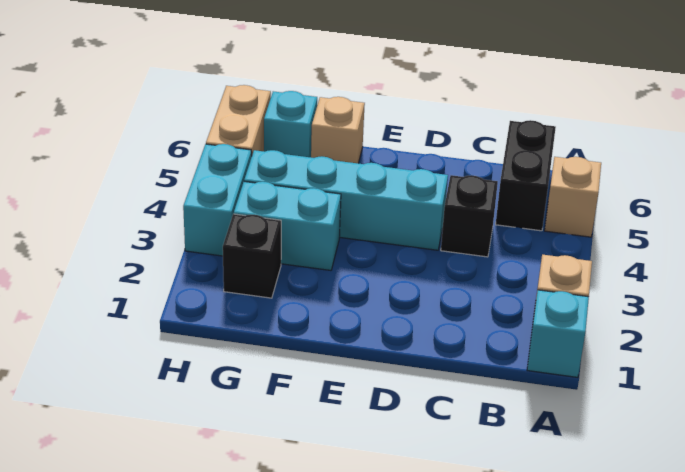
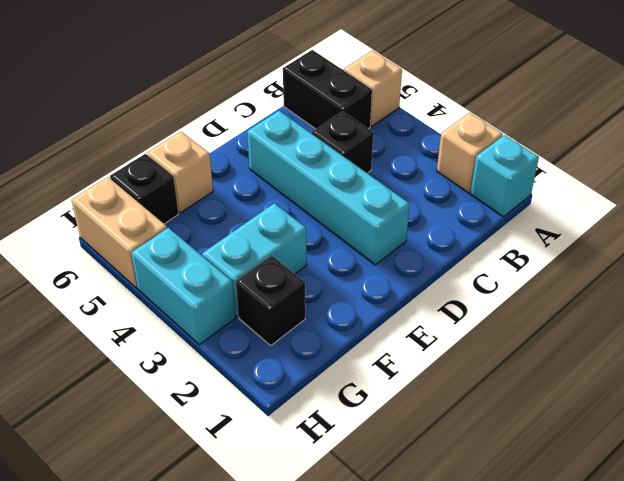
cyan brick D4:G4 level 1 -> cyan brick D2:D5 level 1
cyan brick G6 level 1 -> black brick G6 level 1

